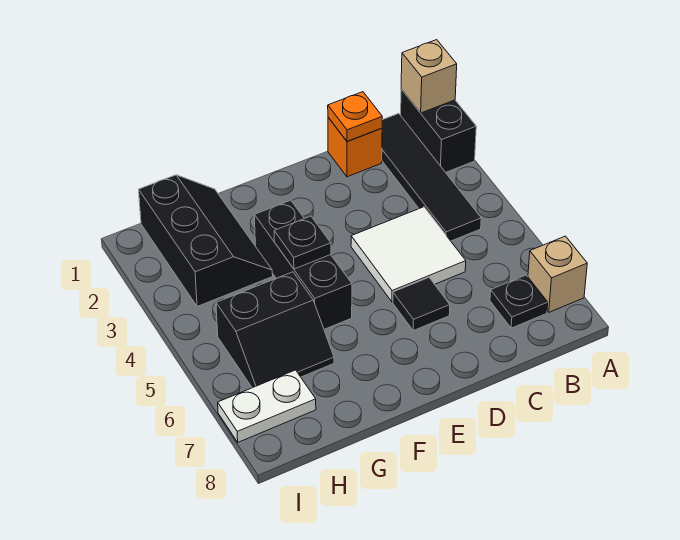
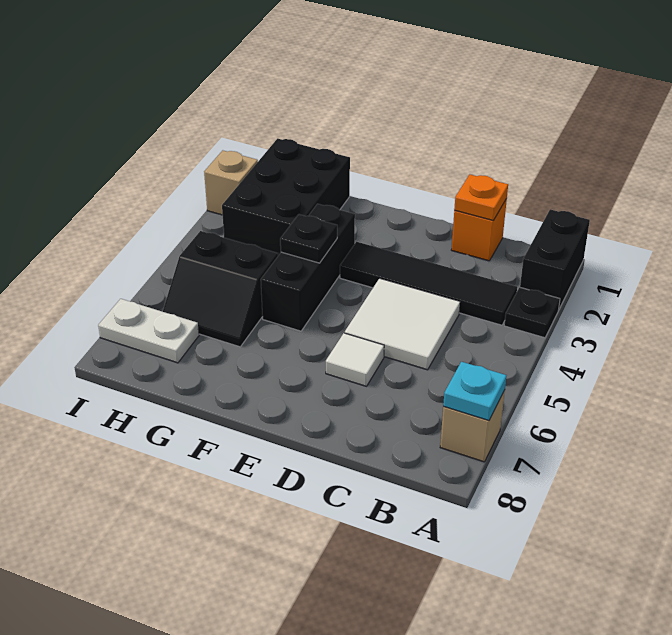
tan brick A1 level 2 -> tan brick I2 level 1
none -> cyan plate A7 level 2
black tile B1:B4 level 1 -> black tile B3:E3 level 1
black plate B7 level 1 -> black plate A3 level 1
black tile D6 level 1 -> white tile D6 level 1
black slope G1:H3 level 1 top H -> black brick G1:H3 level 1

